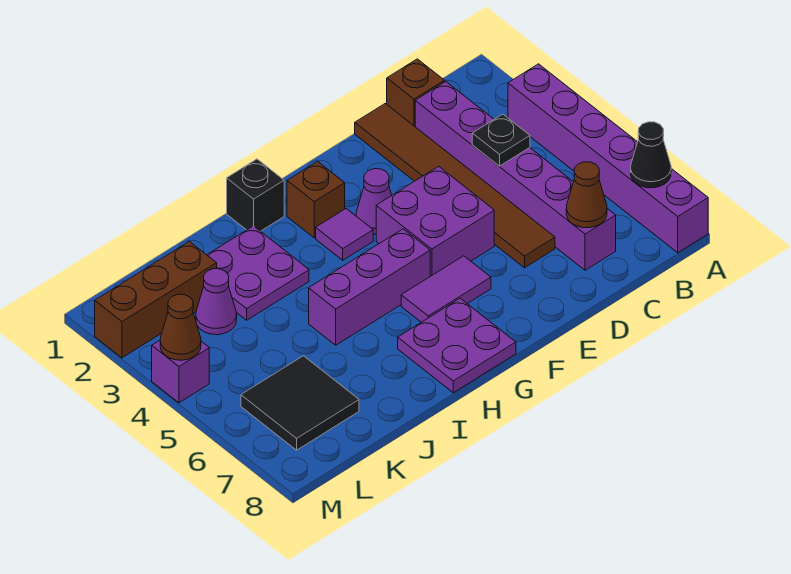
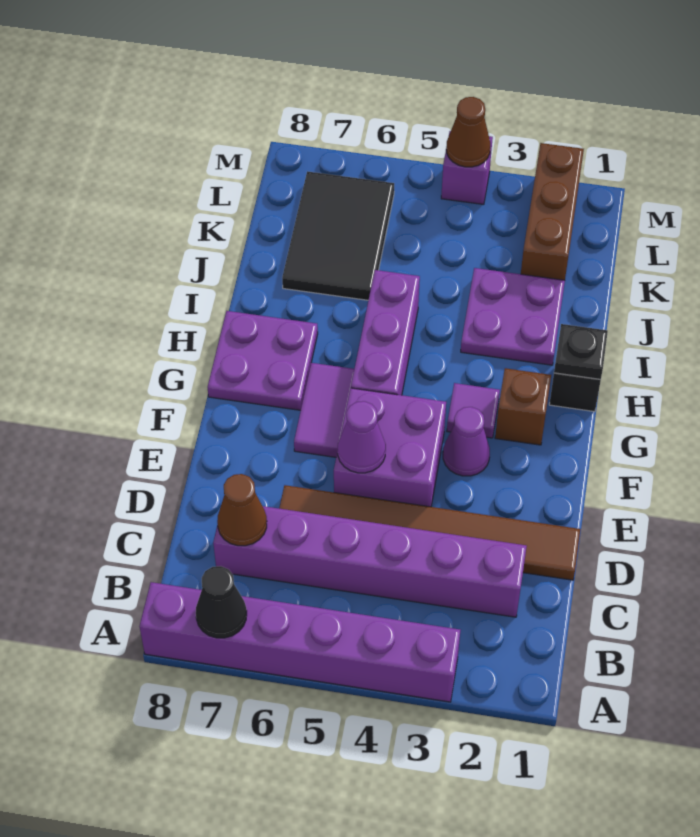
brown brick C1 level 1 -> none
black plate C4 level 2 -> black plate H1 level 2
purple cone K3 level 1 -> purple cone E5 level 2
black tile K6:L7 level 1 -> black tile J6:L7 level 1

